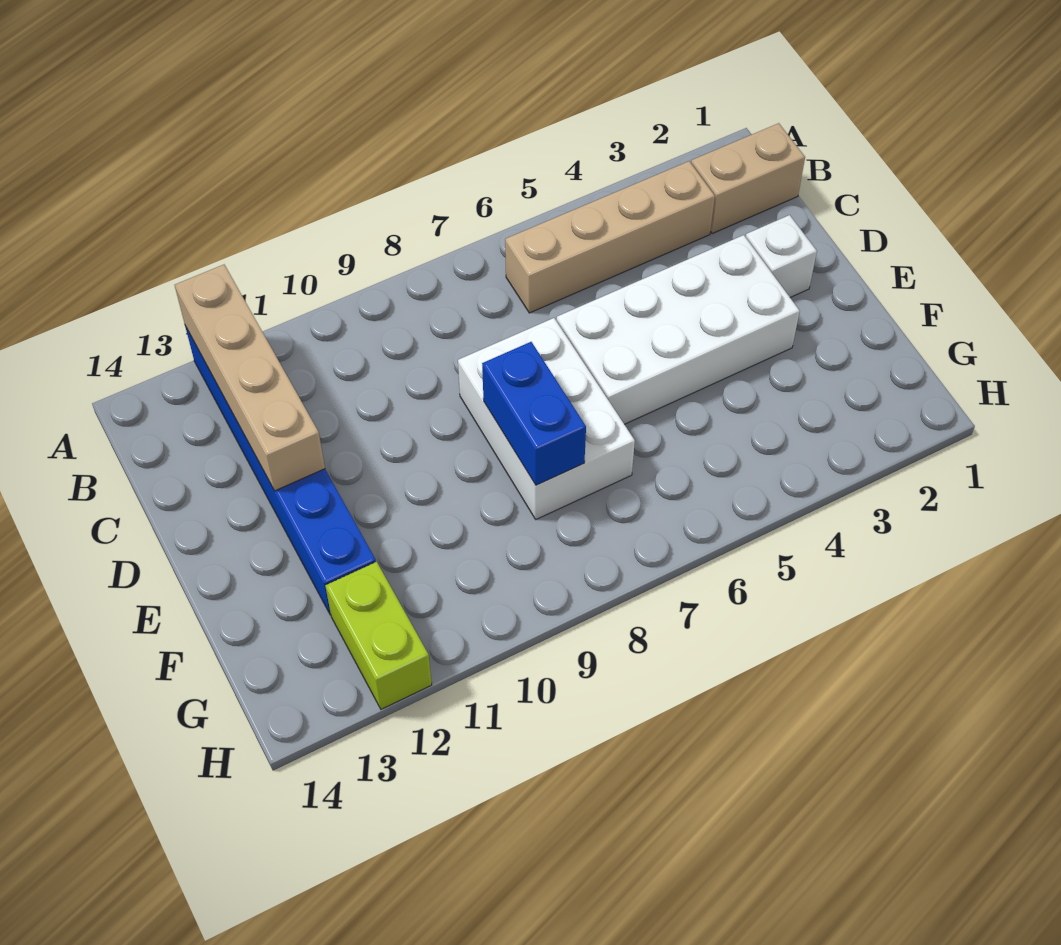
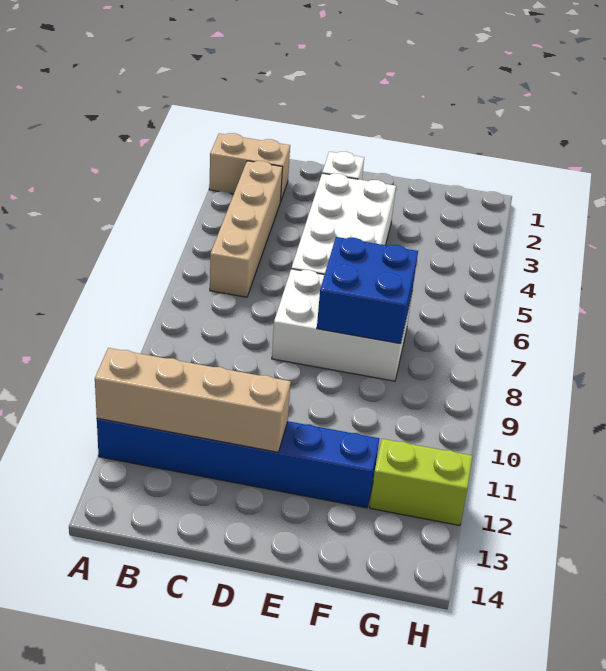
tan brick B1:B2 level 1 -> tan brick A2:B2 level 1
blue brick E8:F8 level 2 -> blue brick E7:F8 level 2

